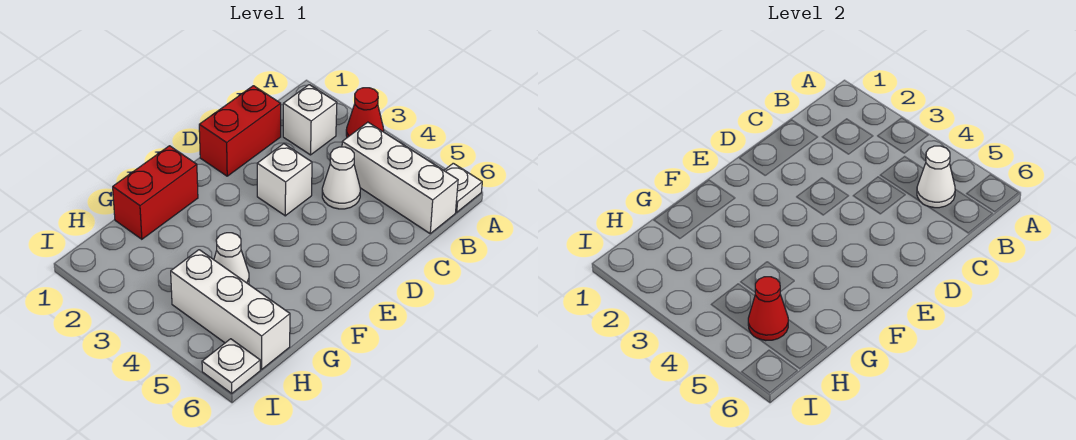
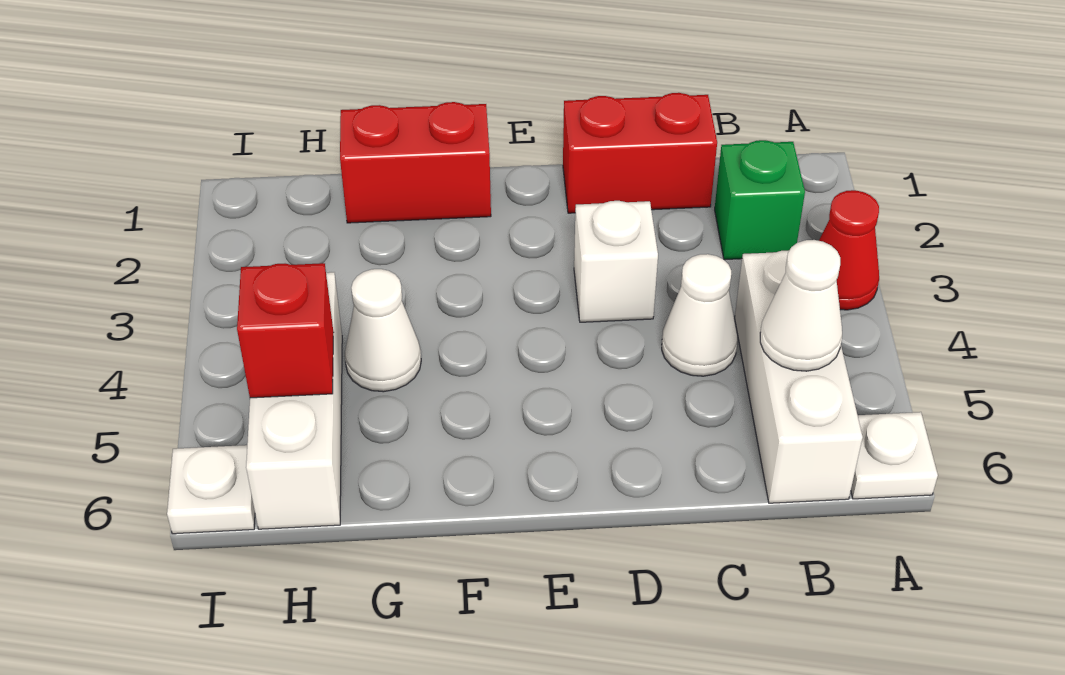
white brick B2 level 1 -> green brick B2 level 1
red cone H5 level 2 -> red brick H5 level 2

